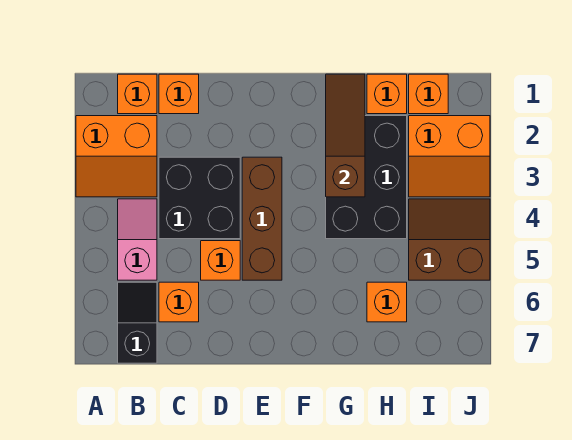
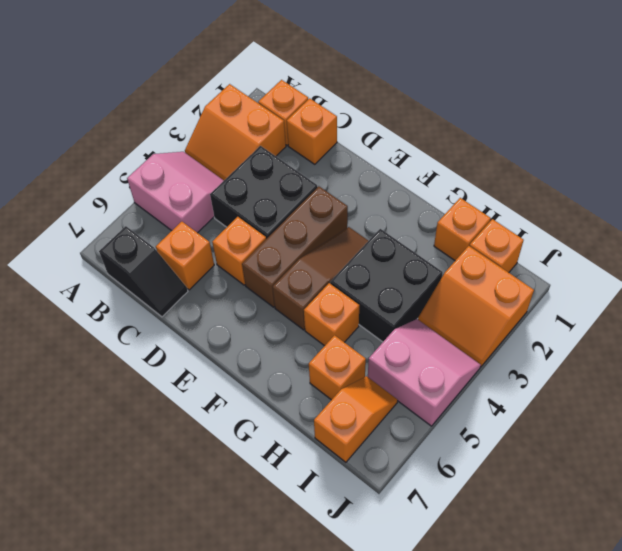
pink slope B4:B5 level 1 top 5 -> pink slope A4:B5 level 1 top 5
black slope B6:B7 level 1 top 7 -> black slope B7:C7 level 1 top B
brown slope G1:G3 level 2 top 3 -> brown slope F3:F5 level 1 top 5
black brick G2:H4 level 1 -> black brick G3:H4 level 1
none -> orange brick G5 level 1
brown slope I4:J5 level 1 top 5 -> pink slope I4:J5 level 1 top 5
none -> orange slope I6:I7 level 1 top 7

